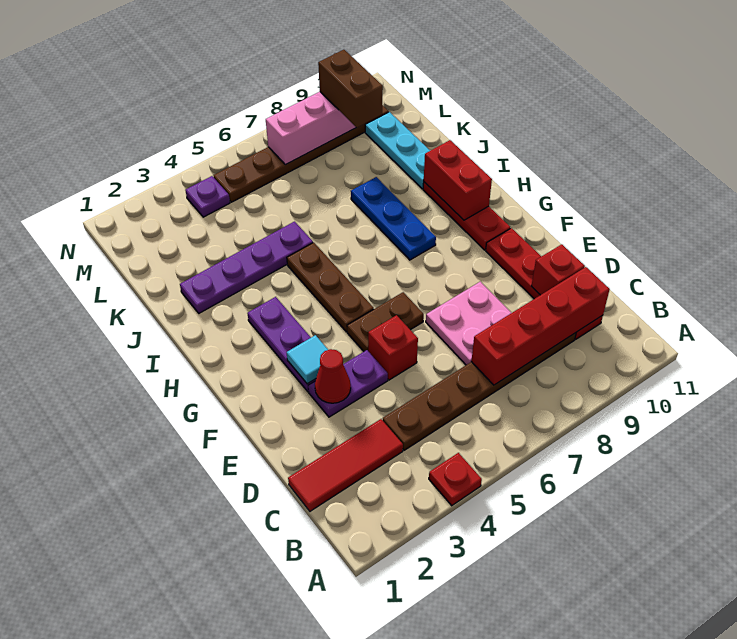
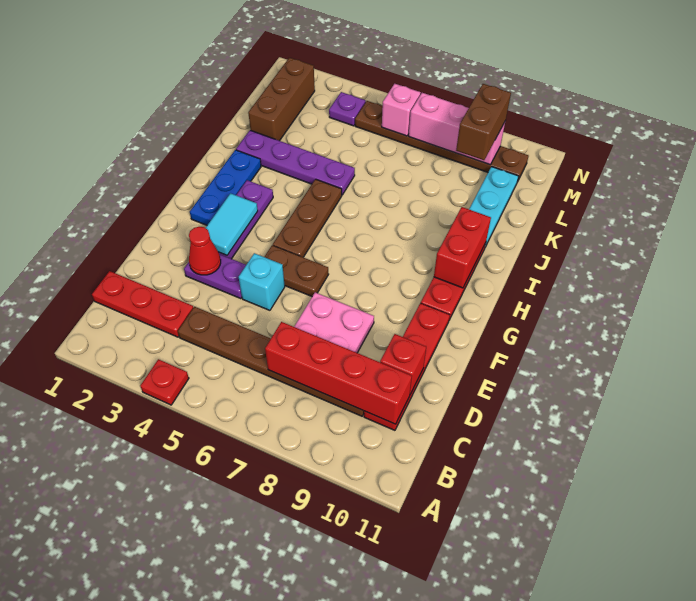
red tile C1:C3 level 1 -> red plate C1:C3 level 1
red brick E5 level 1 -> cyan brick E5 level 1
cyan tile F3 level 2 -> cyan tile F3:G3 level 2
blue plate H8:J8 level 1 -> blue plate G2:I2 level 1
none -> brown brick K2:M2 level 1
none -> pink brick M6 level 2

